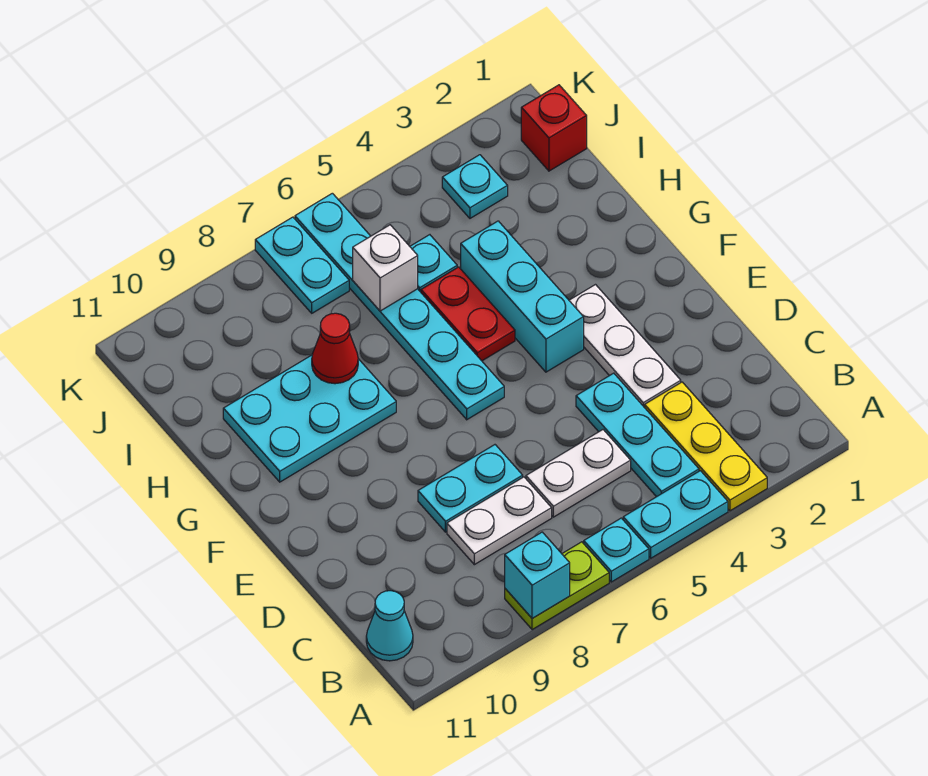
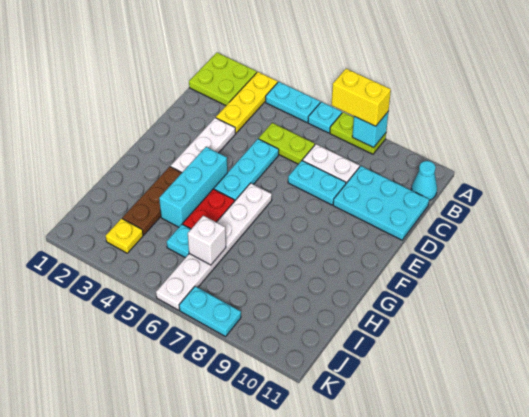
none -> lime plate A1:B2 level 1
none -> yellow brick A7:A8 level 3
cyan plate B4:D4 level 1 -> cyan plate D5:F5 level 1
white plate C5:C6 level 1 -> lime plate C5:C6 level 1
cyan plate F6:K6 level 1 -> white plate F6:K6 level 1
none -> brown plate G3:I3 level 1
cyan plate G8:H10 level 1 -> cyan plate C9:D11 level 1
red cone H8 level 2 -> none
red brick J1 level 1 -> none
cyan plate J3 level 1 -> yellow plate J3 level 1
cyan plate J7:K7 level 1 -> cyan plate K7:K8 level 1

